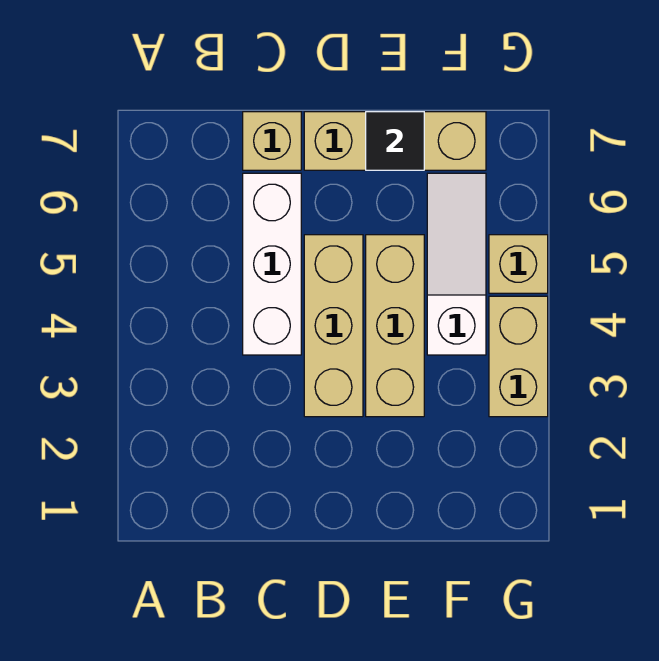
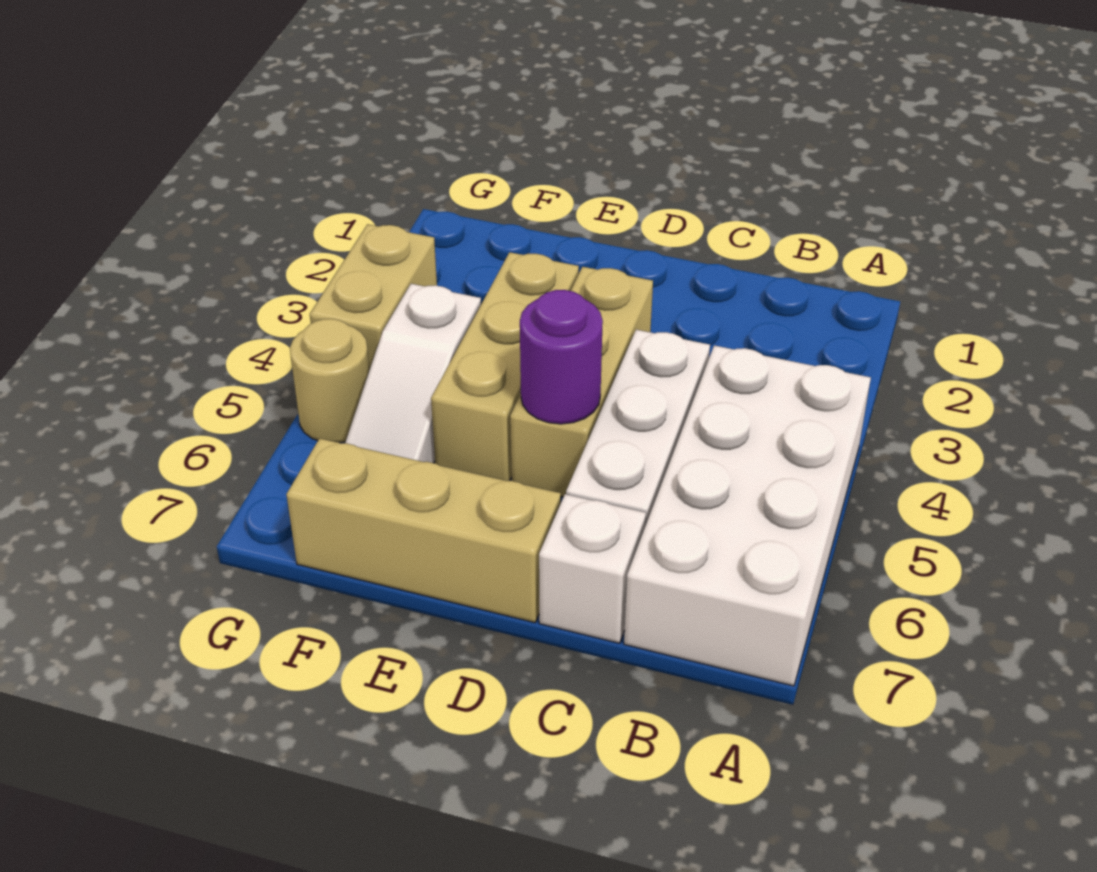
none -> white brick A4:B7 level 1
tan brick C7 level 1 -> white brick C7 level 1
none -> purple round brick D5 level 2
black tile E7 level 2 -> none
tan brick G5 level 1 -> tan round brick G5 level 1

